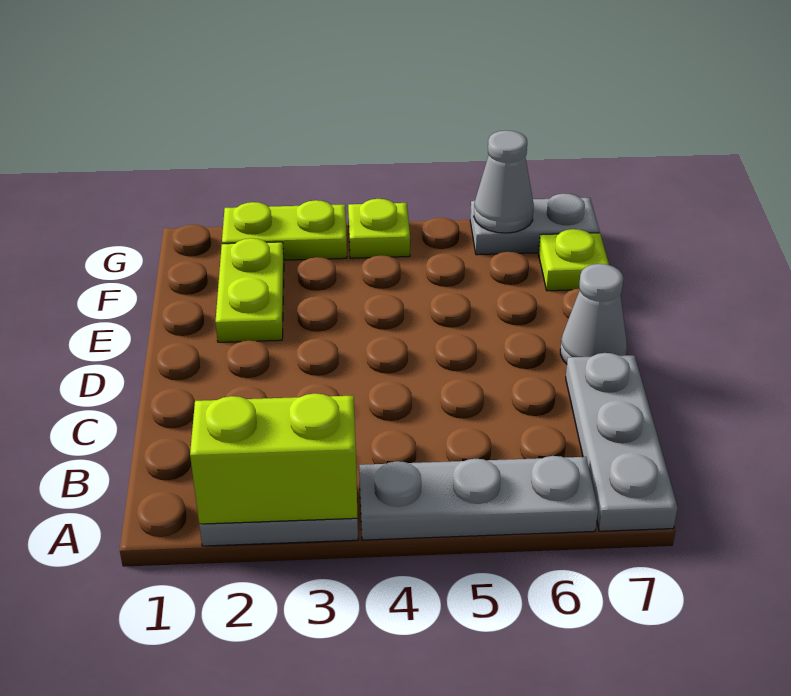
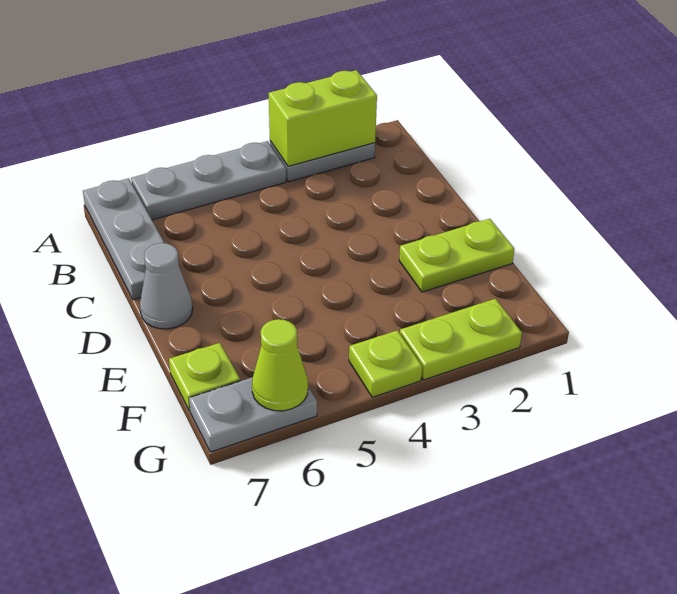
lime plate E2:F2 level 1 -> lime plate E1:E2 level 1
grey cone G6 level 2 -> lime cone G6 level 2

